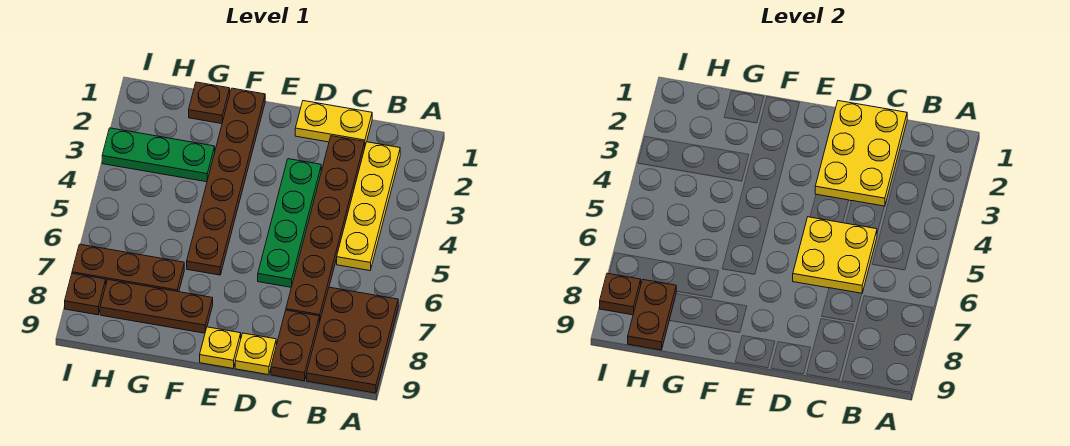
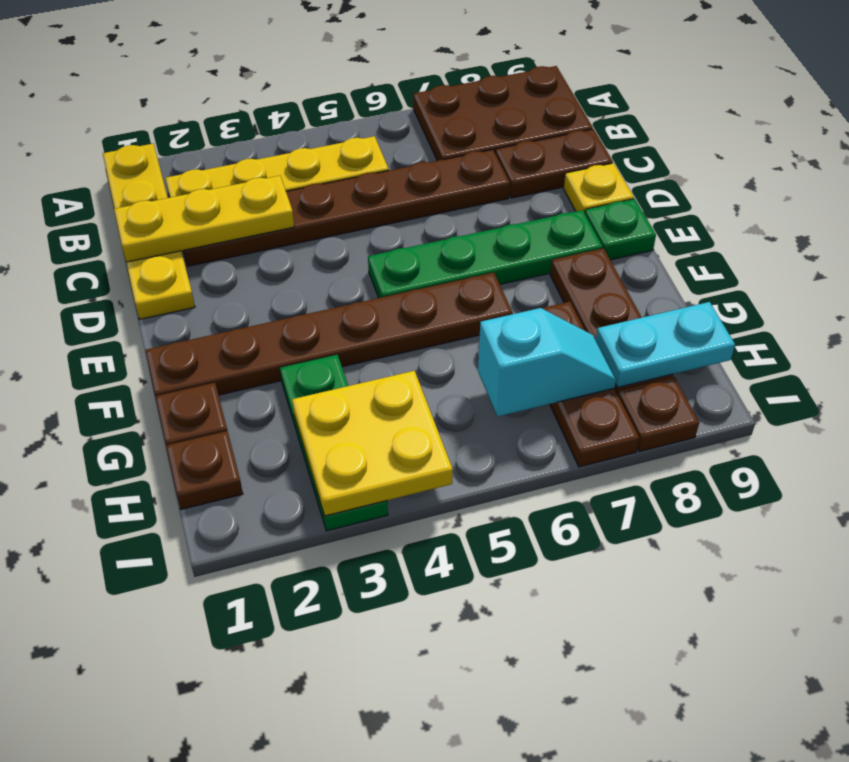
yellow plate C1:D1 level 1 -> yellow plate A1:D1 level 1
yellow plate C1:D3 level 2 -> yellow plate C1:C3 level 2
yellow plate C5:D6 level 2 -> yellow plate H3:I4 level 2
green plate D3:D6 level 1 -> green plate E5:E8 level 1
yellow plate E9 level 1 -> green plate E9 level 1
none -> cyan slope H6:H7 level 2 top 6
brown plate H8:H9 level 2 -> cyan plate H8:H9 level 2
brown plate I8 level 2 -> brown plate H1 level 1

